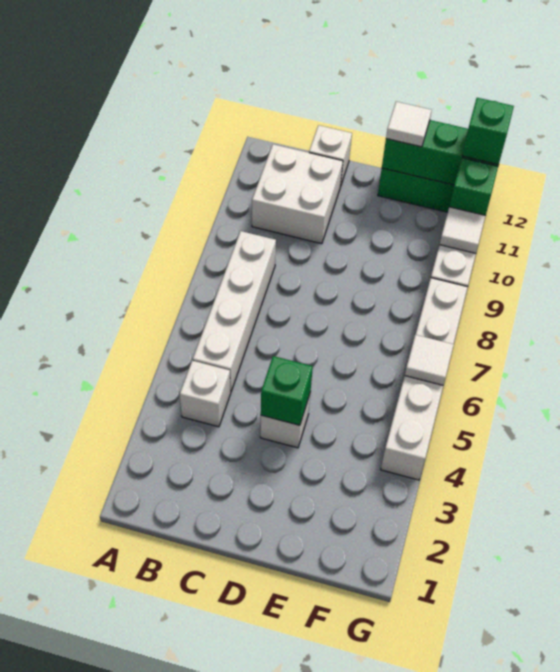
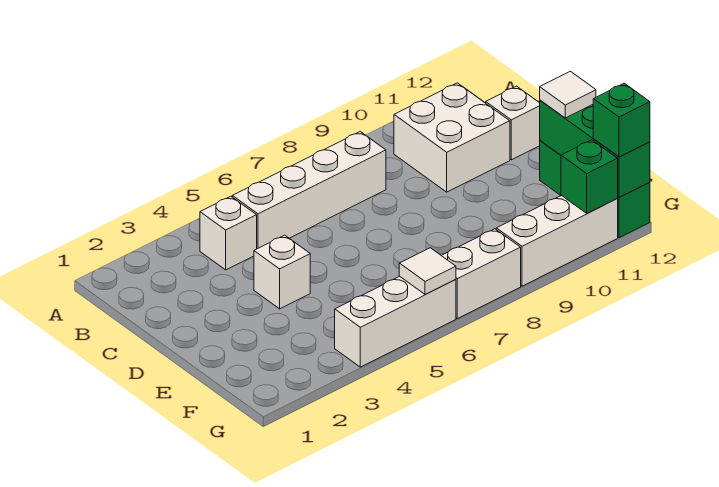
green brick D4 level 2 -> none
white tile G10 level 2 -> none

